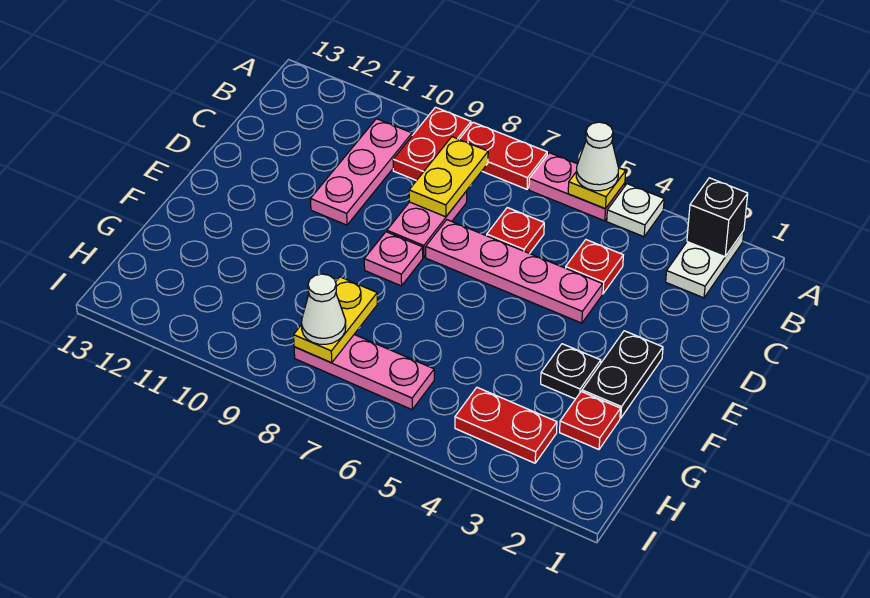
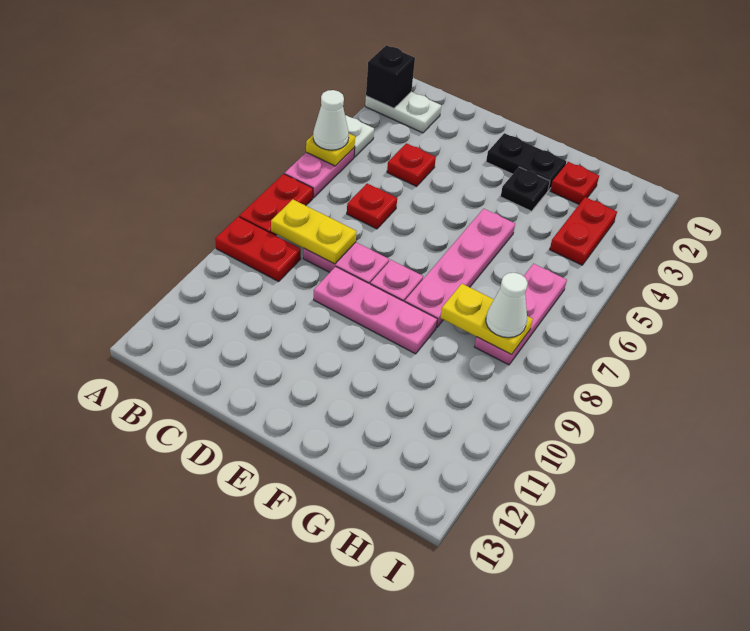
pink plate B10:D10 level 1 -> pink plate D9:F9 level 1
pink plate D4:D7 level 1 -> pink plate F5:F8 level 1

